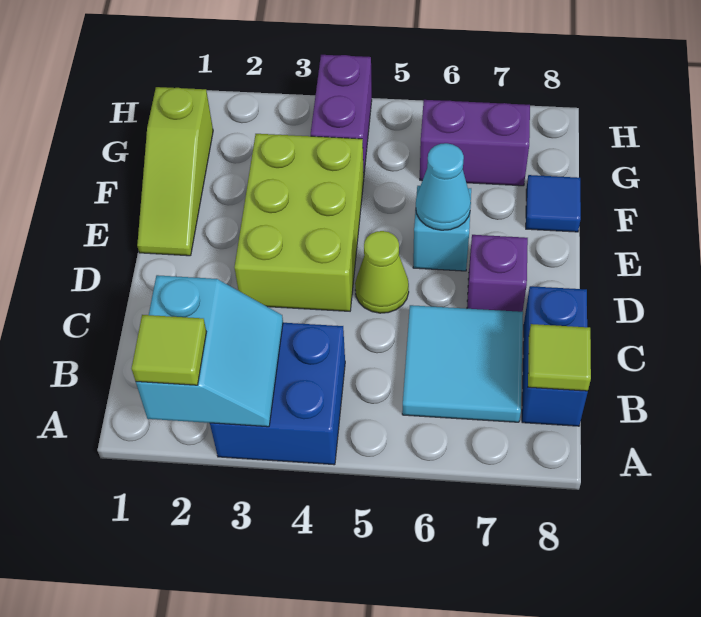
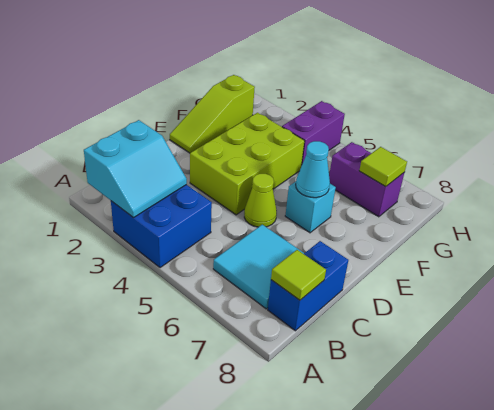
lime tile A2 level 3 -> lime tile G7 level 2
purple brick D7 level 1 -> none
blue tile F8 level 1 -> none

